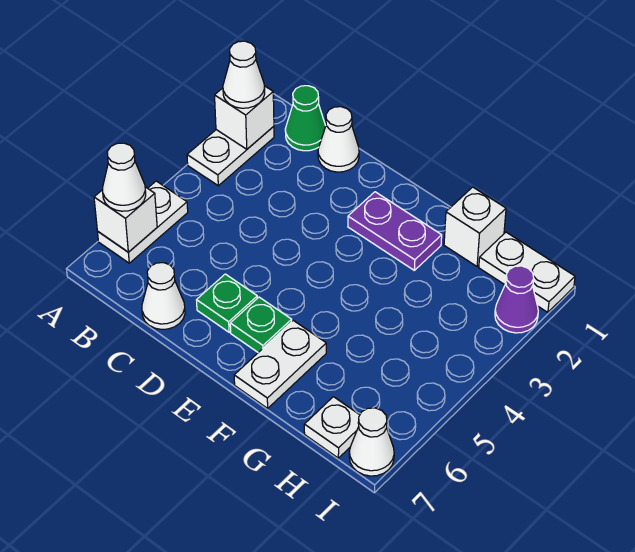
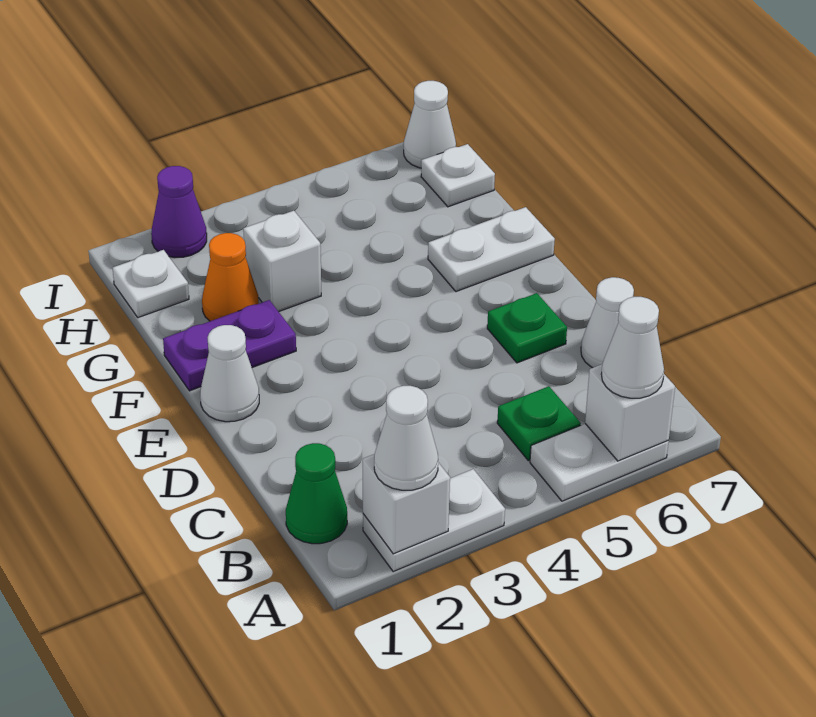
white cone C1 level 1 -> white cone E1 level 1
purple plate E2:F2 level 1 -> purple plate F1:F2 level 1
green plate E6 level 1 -> green plate B5 level 1
white brick G1 level 1 -> white brick G3 level 1
none -> orange cone G2 level 1
white plate H1:I1 level 1 -> white plate H1 level 1

